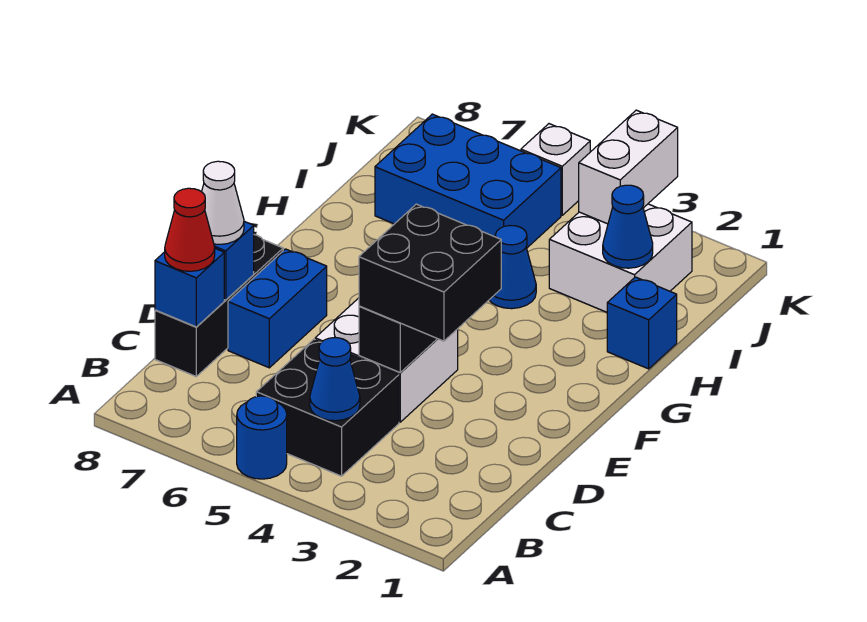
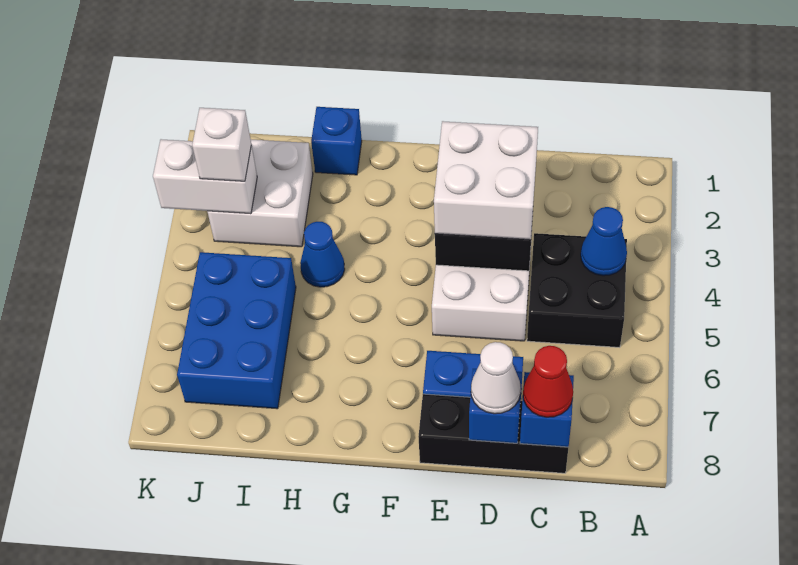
blue round brick A5 level 1 -> none
black brick D3:E4 level 3 -> white brick D3:E4 level 3
blue cone I2 level 2 -> none
white brick K5 level 1 -> white brick J3 level 3

